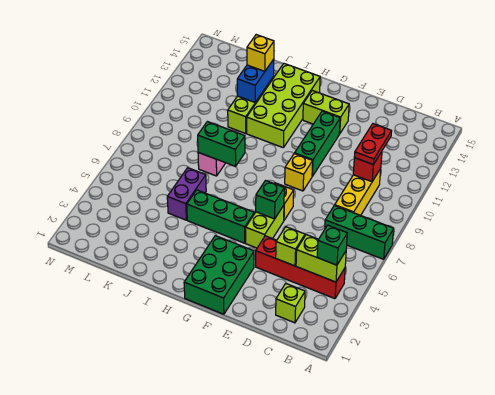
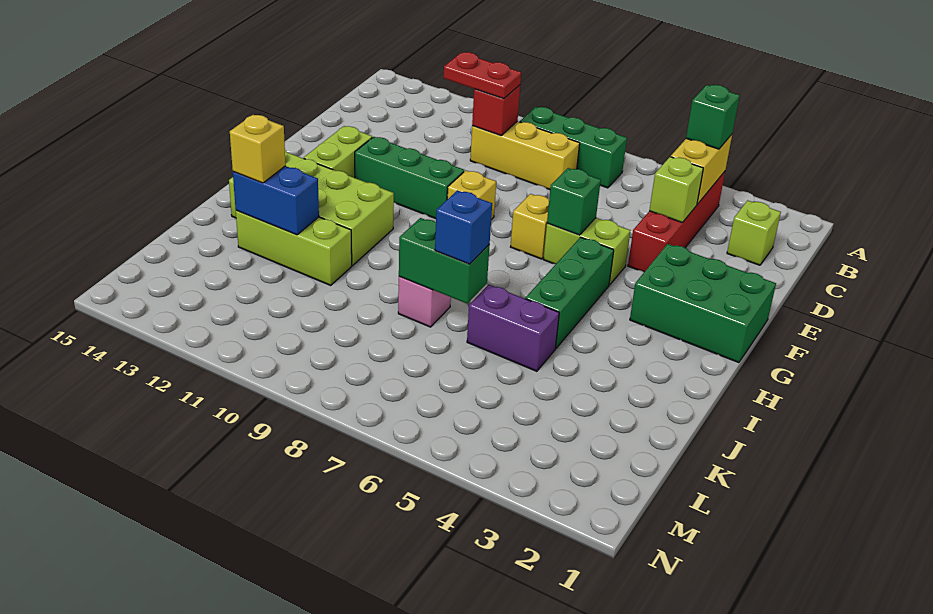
green brick A7:C7 level 1 -> green brick B7:B9 level 1
lime brick B4:C4 level 2 -> yellow brick B4:C4 level 2
green brick I8:J8 level 2 -> green brick J7:J8 level 2
none -> blue brick J7 level 3

